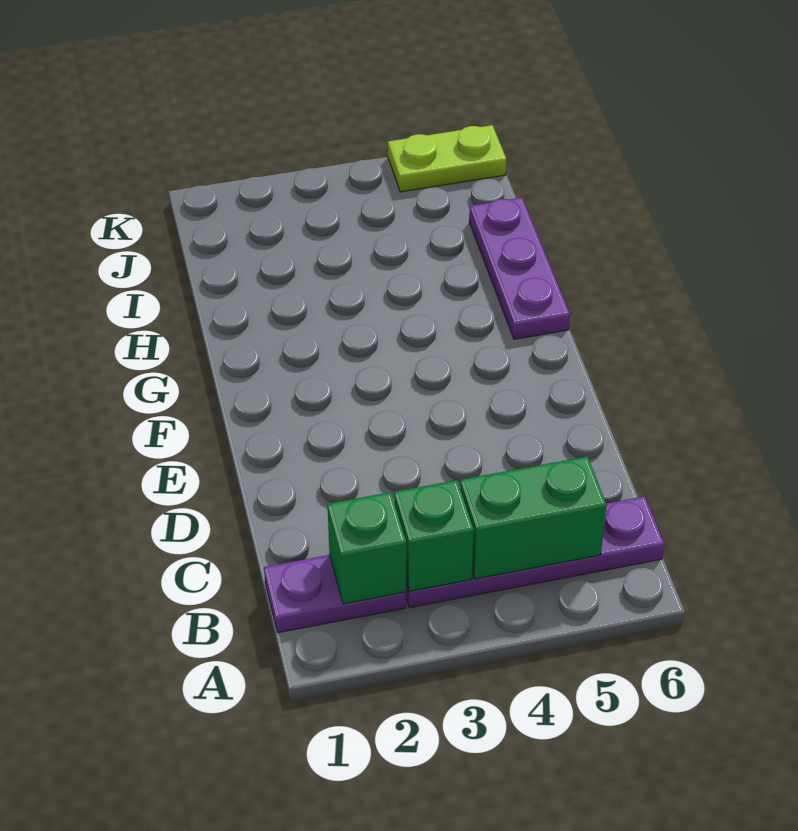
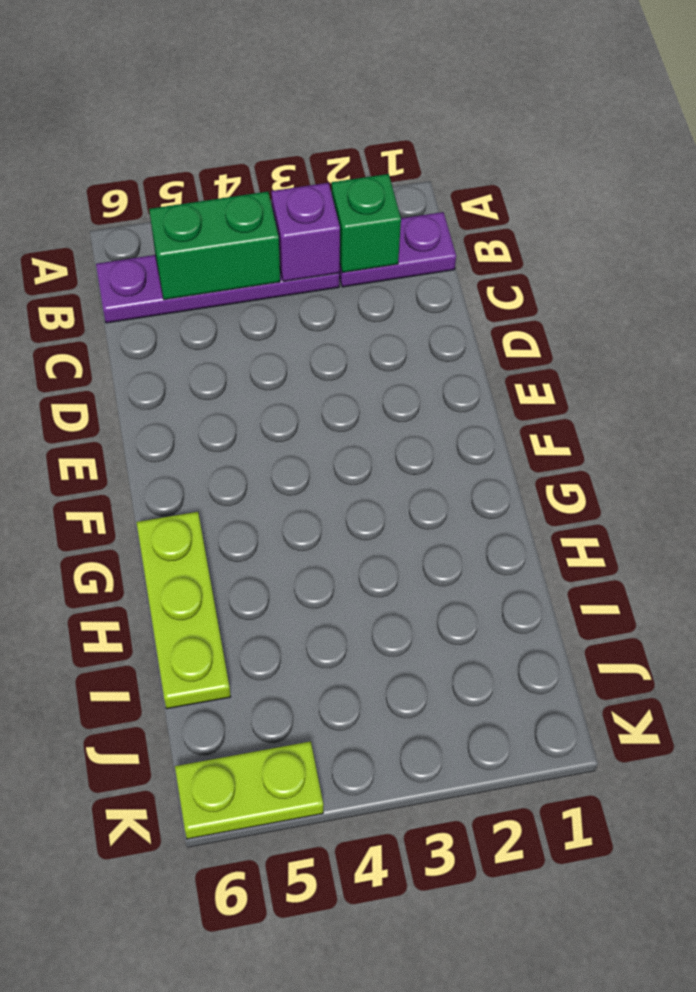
green brick B3 level 2 -> purple brick B3 level 2
purple plate G6:I6 level 1 -> lime plate G6:I6 level 1

